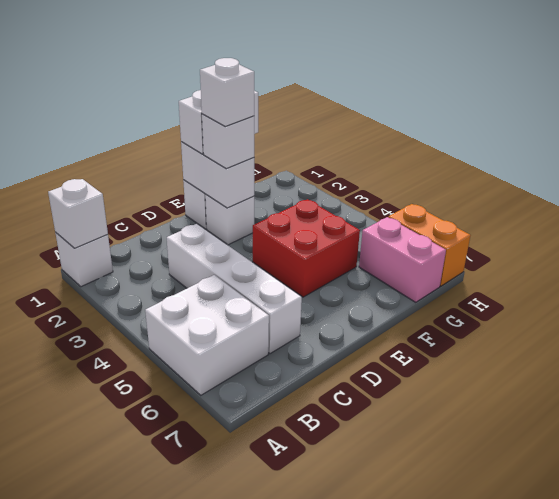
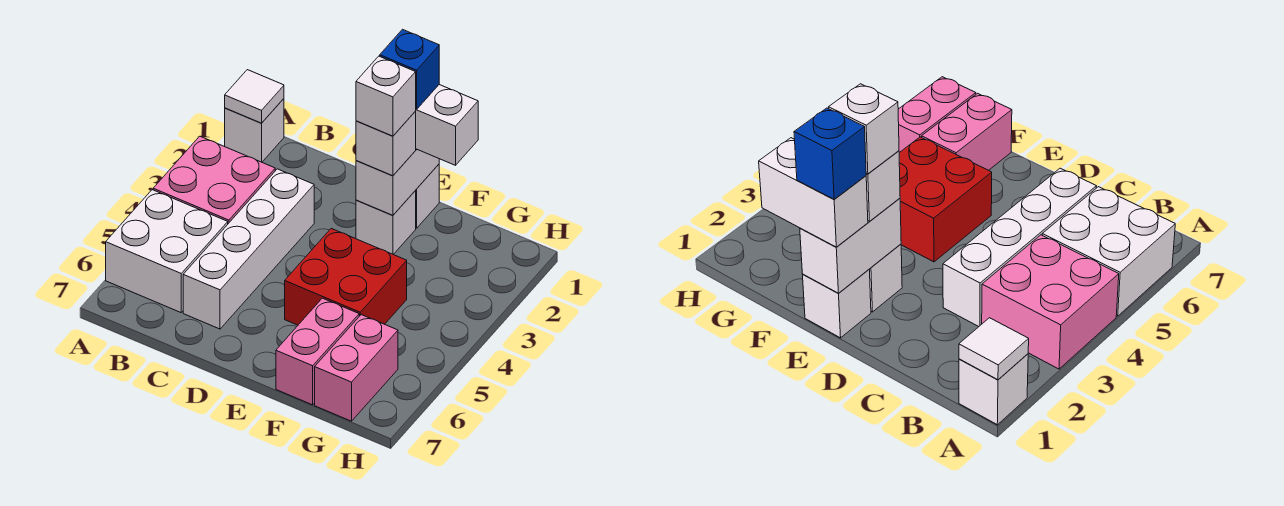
white brick A1 level 2 -> white tile A1 level 2
none -> pink brick A3:B4 level 1
none -> blue brick E1 level 4
none -> pink brick F6:F7 level 1
orange brick H6:H7 level 1 -> none

